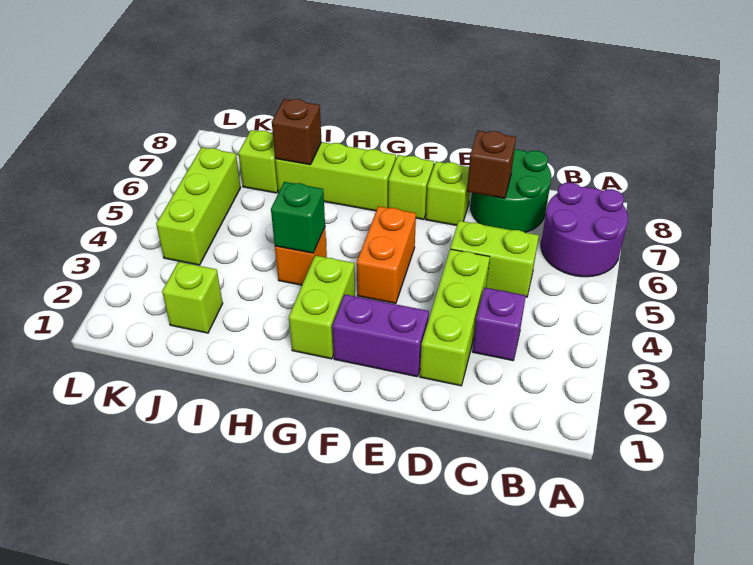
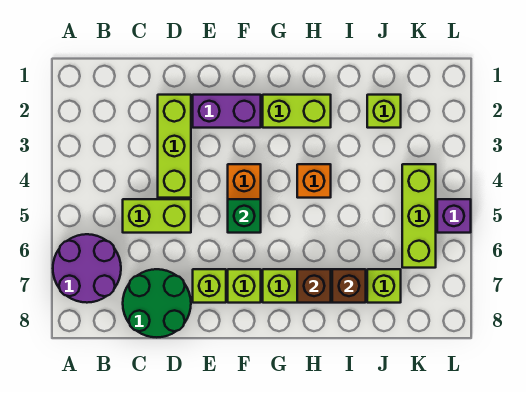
purple brick C3 level 1 -> purple brick L5 level 1
brown brick D7 level 2 -> brown brick H7 level 2
lime brick G2:G3 level 1 -> lime brick G2:H2 level 1
green brick H4 level 2 -> green brick F5 level 2

